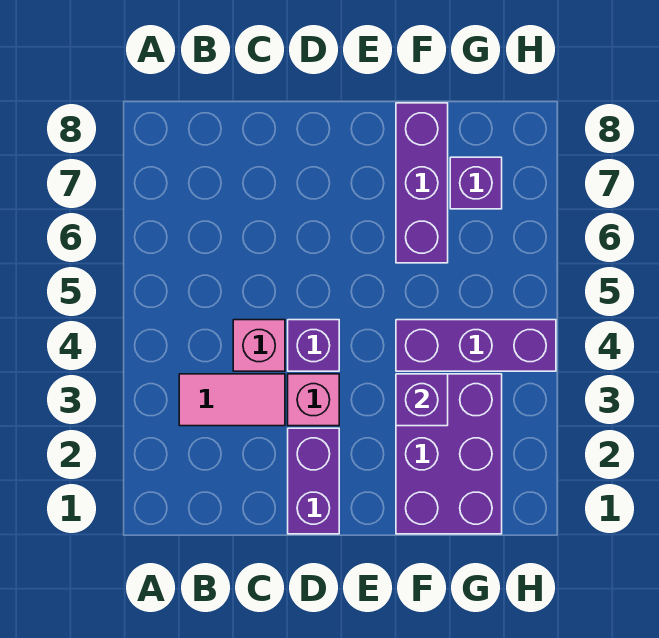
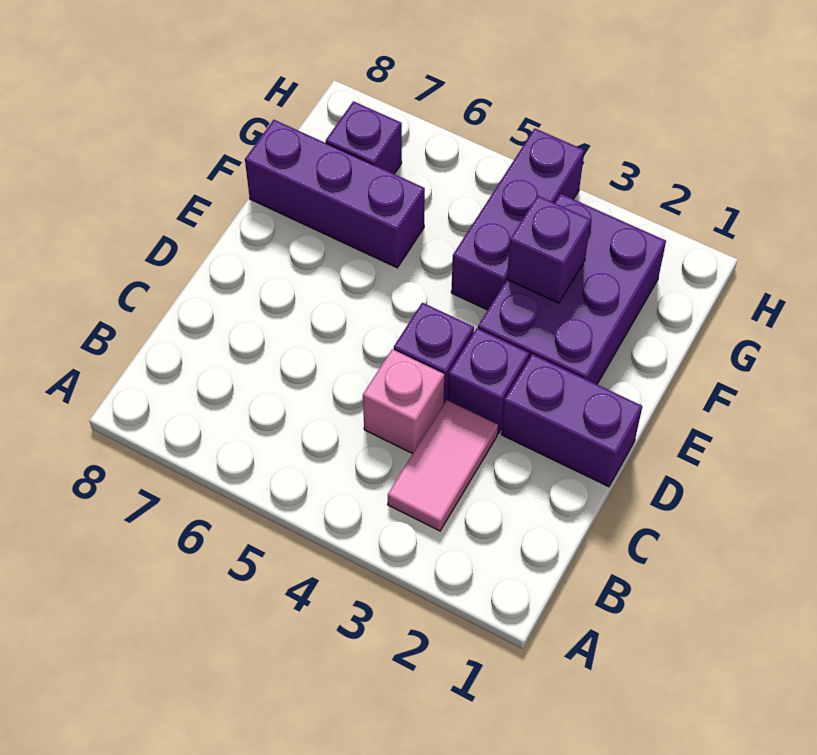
pink brick D3 level 1 -> purple brick D3 level 1
purple brick F1:G3 level 1 -> purple brick E2:G3 level 1

